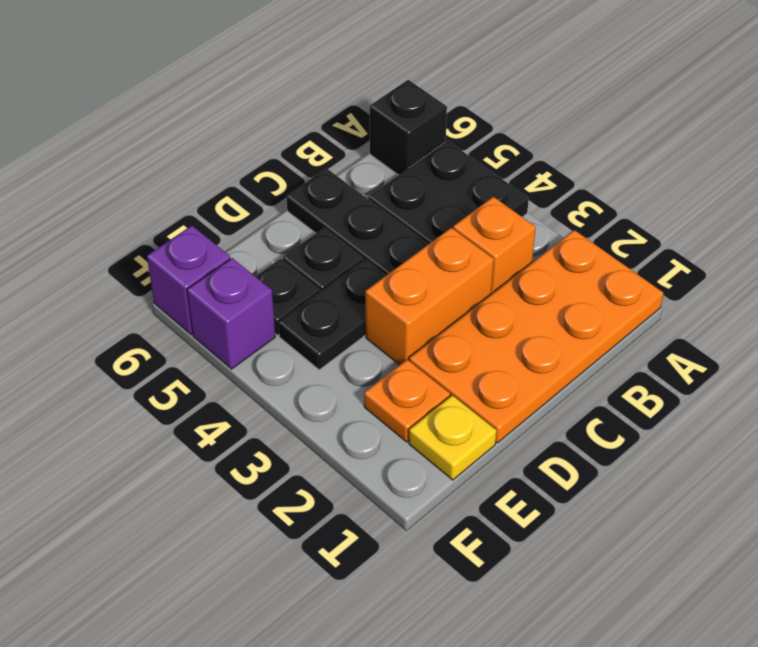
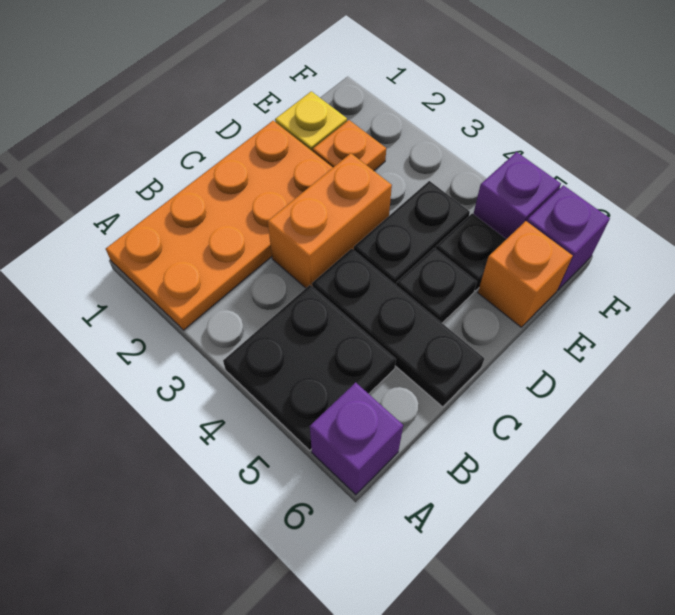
black brick A6 level 1 -> purple brick A6 level 1
orange brick B3 level 1 -> orange brick E6 level 1

